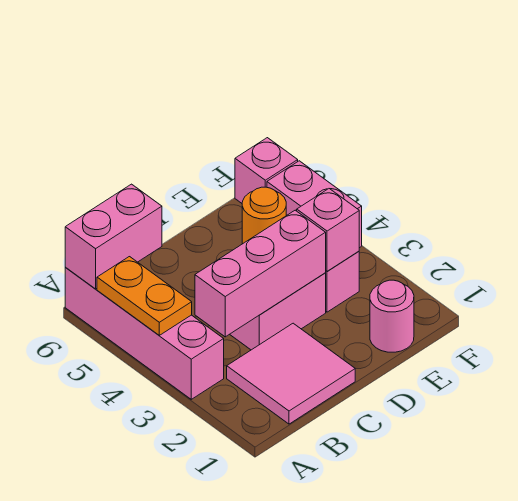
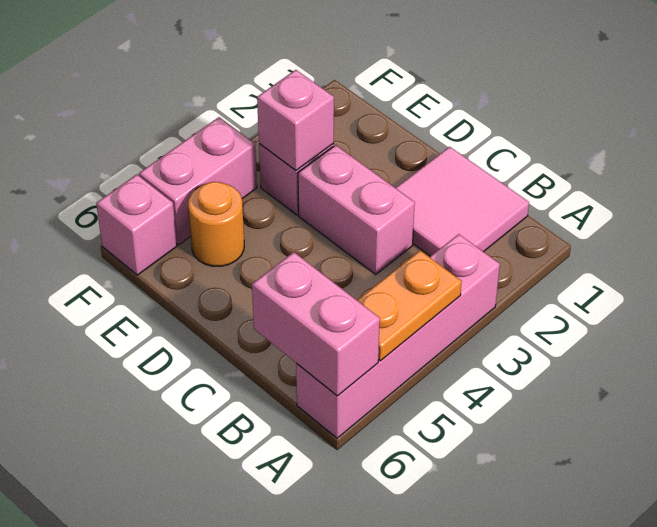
pink brick B3:D3 level 2 -> none
pink round brick E1 level 1 -> none

